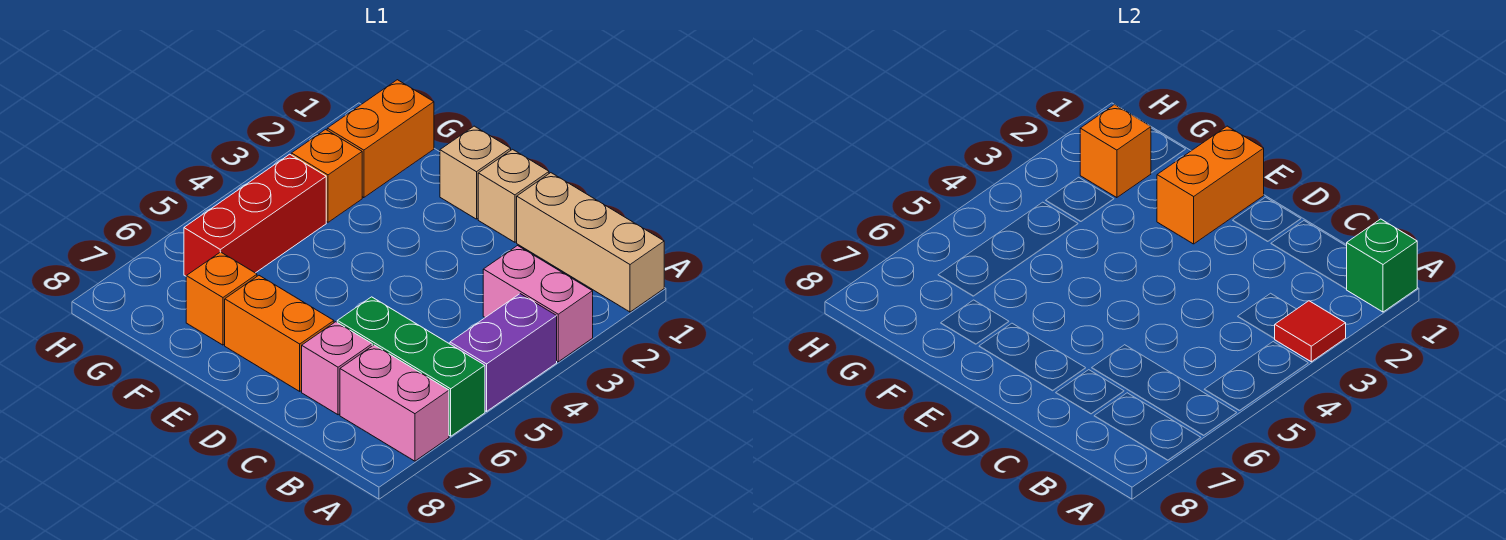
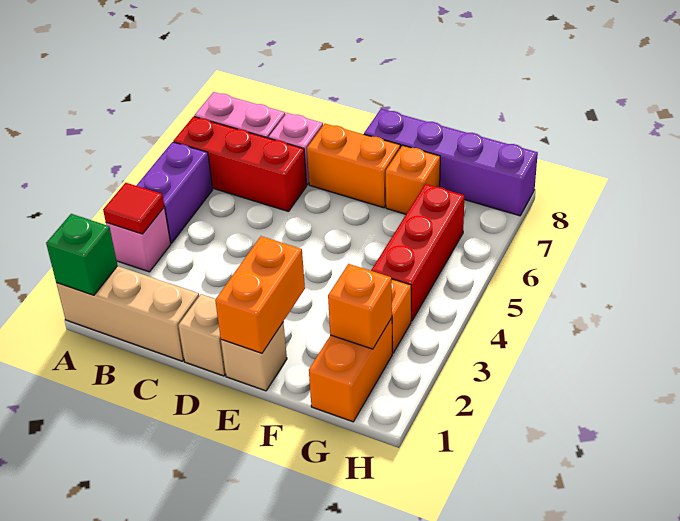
pink brick A3:B3 level 1 -> pink brick A3 level 1
green brick A6:C6 level 1 -> red brick A6:C6 level 1
none -> purple brick E8:H8 level 1

